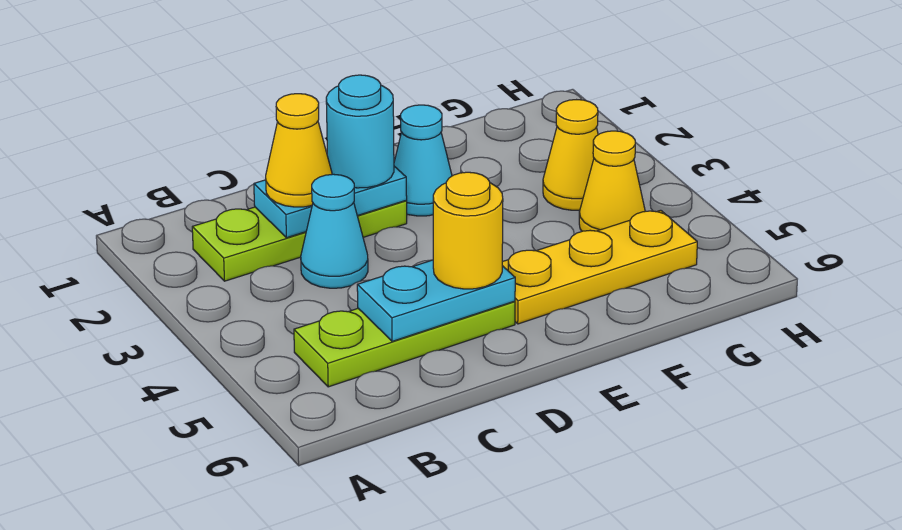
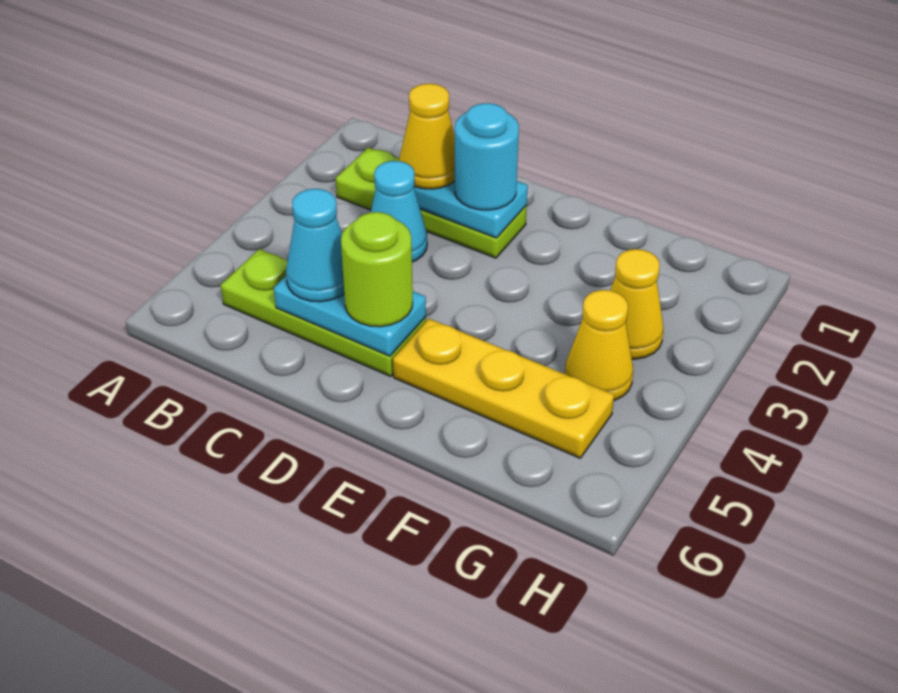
yellow round brick D5 level 3 -> lime round brick D5 level 3
cyan cone E2 level 1 -> cyan cone C5 level 3

